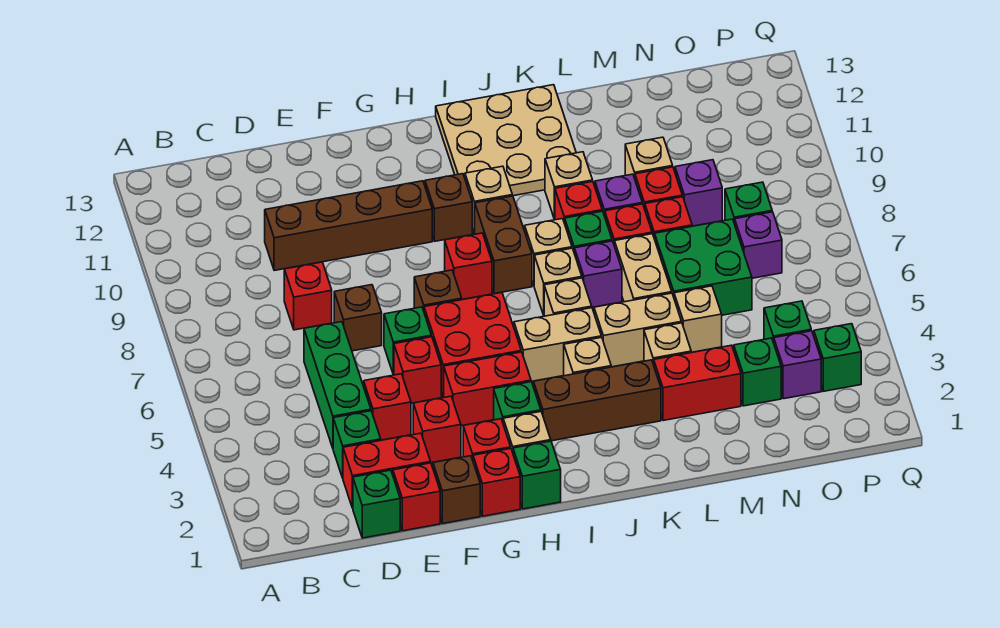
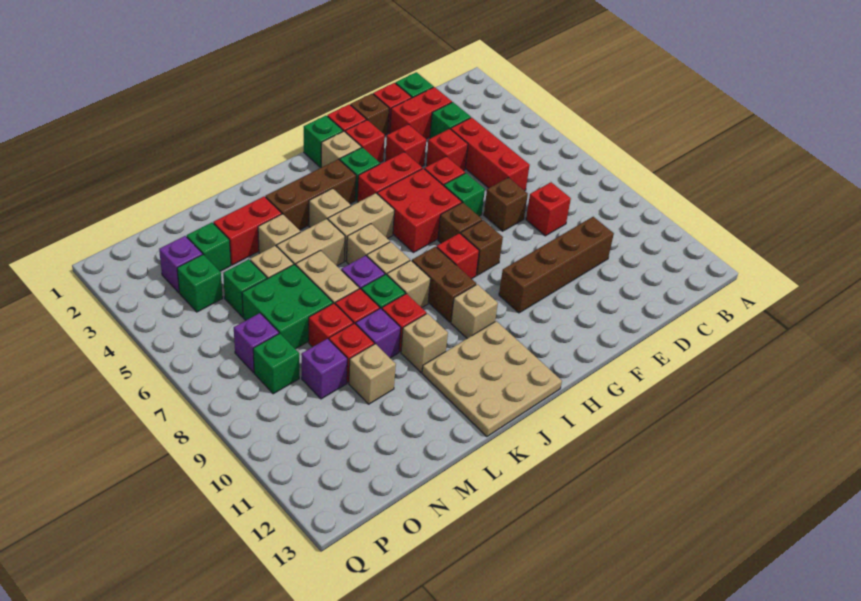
green brick D4:D6 level 1 -> red brick D4:D6 level 1
brown brick H10 level 1 -> brown brick G8 level 1
green brick P3 level 1 -> green brick N5 level 1

